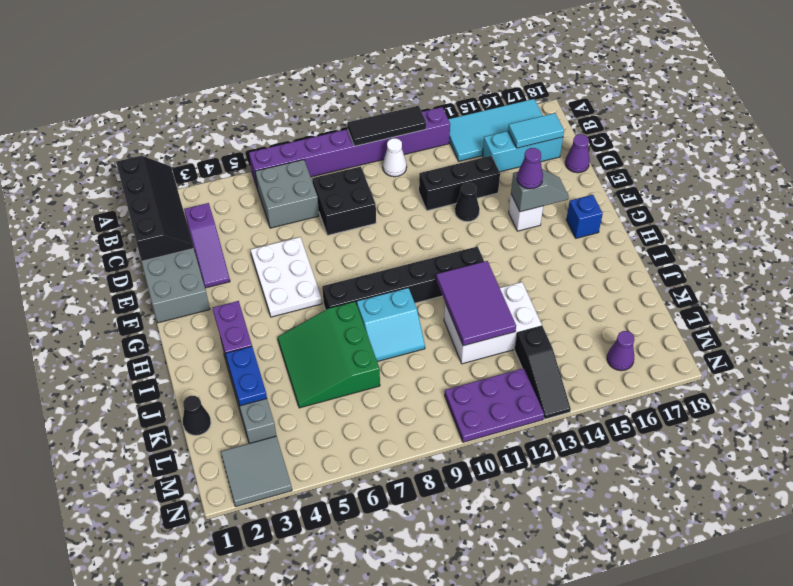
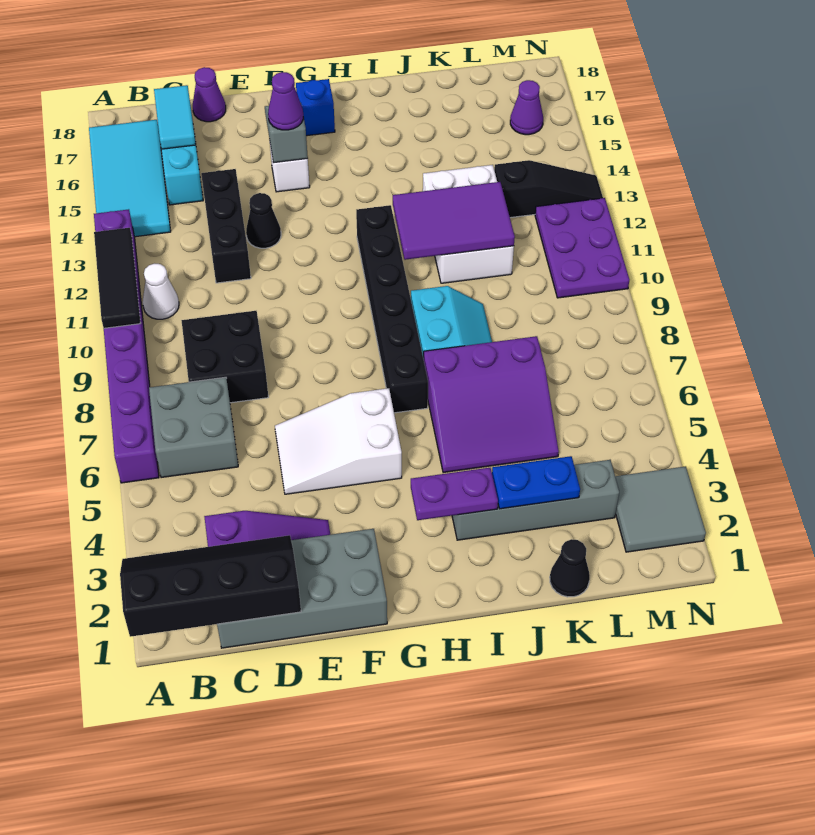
white plate E5:G6 level 1 -> white slope E5:G6 level 1 top G
green slope I5:K7 level 1 top 7 -> purple slope I5:K7 level 1 top 7

